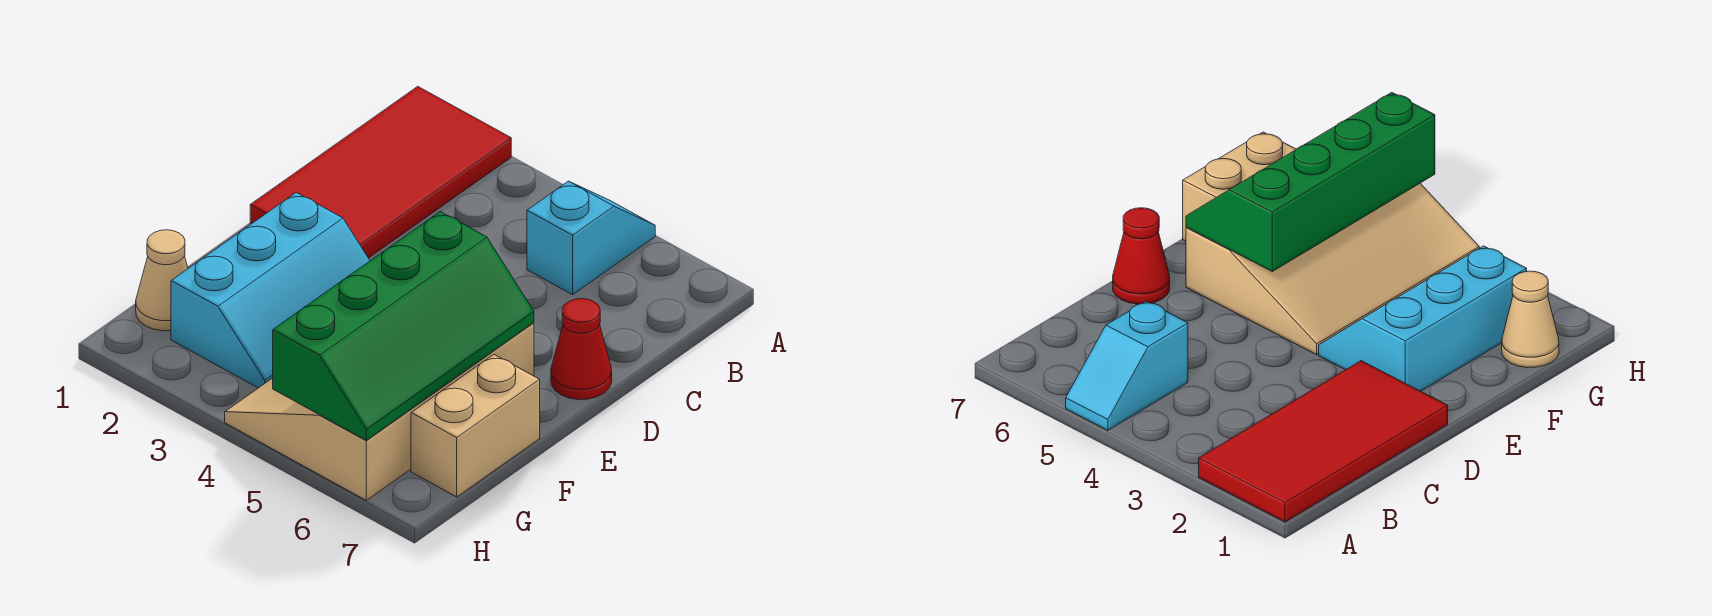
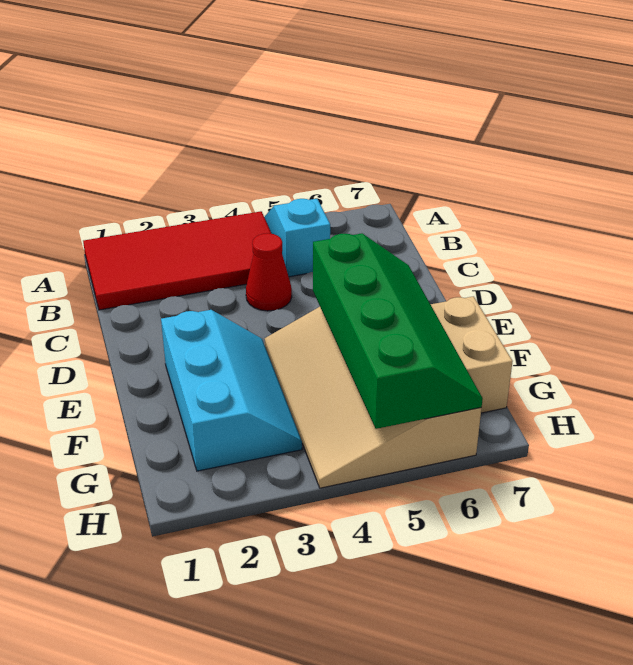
red tile A1:D2 level 1 -> red tile A1:B4 level 1
red cone D7 level 1 -> red cone C4 level 1
tan cone G1 level 1 -> none

